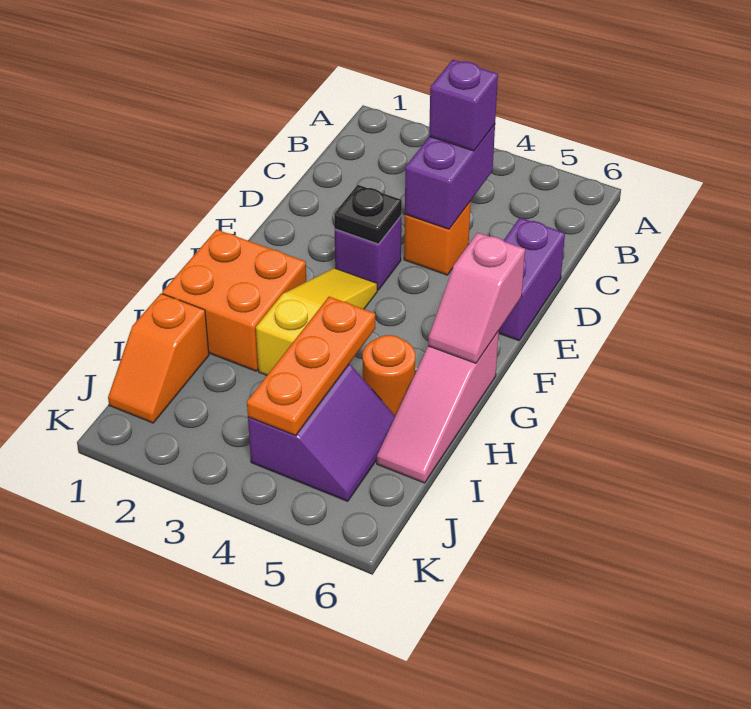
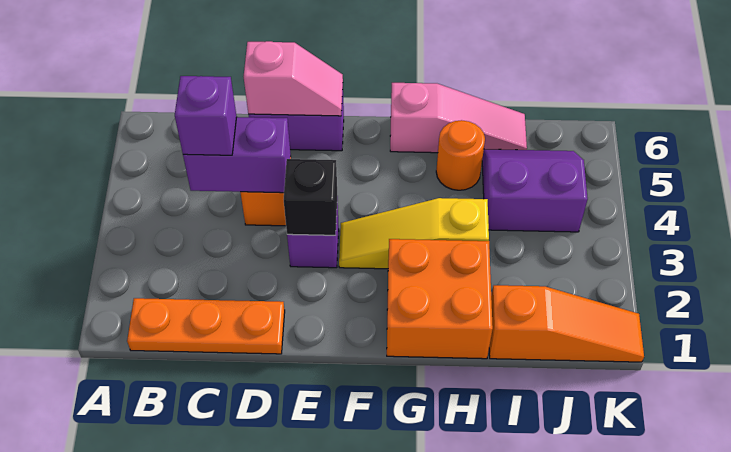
black plate E3 level 2 -> black brick E3 level 2
pink slope F6:G6 level 2 top F -> pink slope D6:E6 level 2 top D
orange plate H4:J4 level 2 -> orange plate B1:D1 level 1
orange slope I1:J1 level 1 top I -> orange slope I1:K1 level 1 top I

